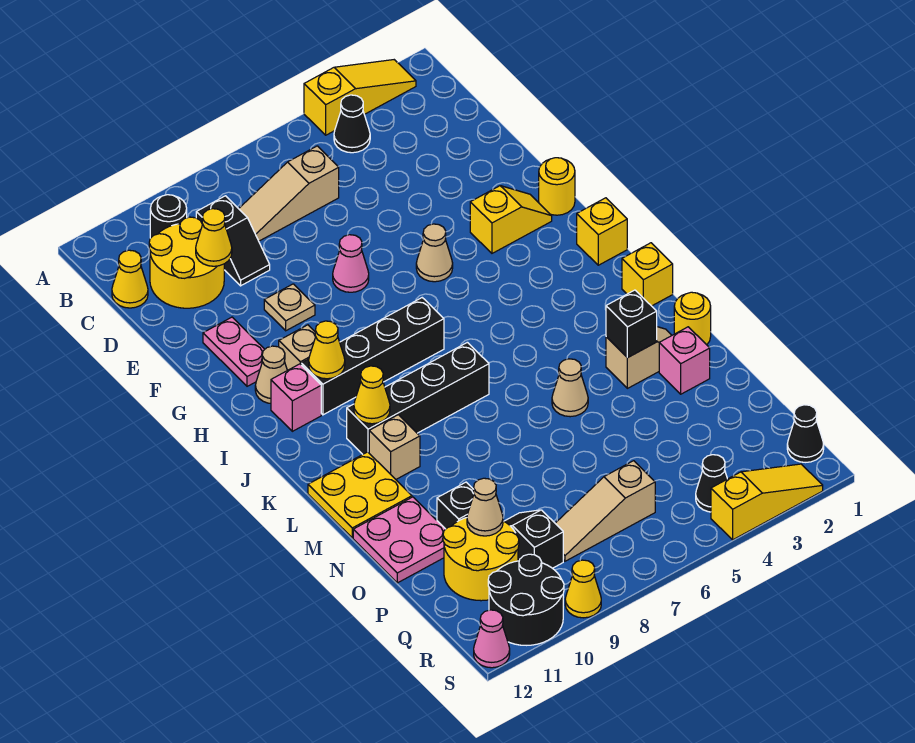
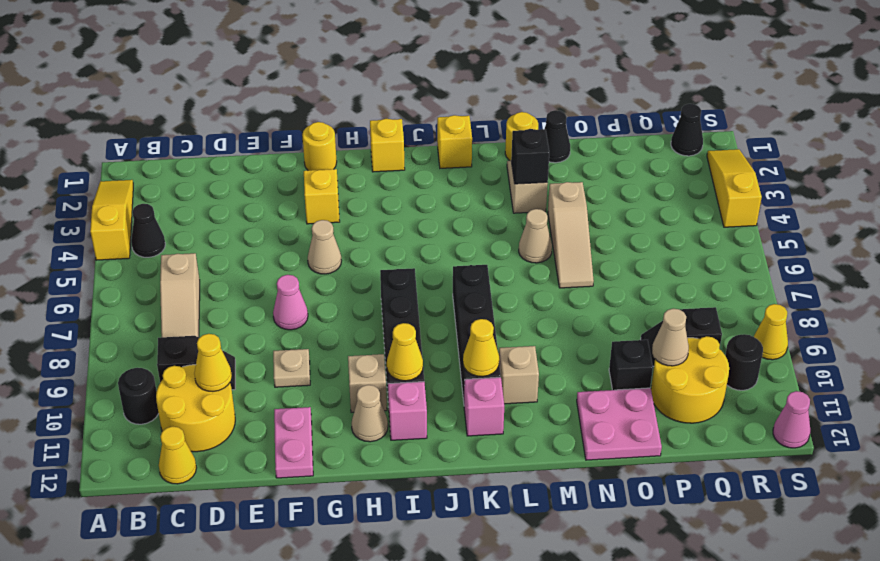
pink plate F11:G11 level 1 -> pink plate F11:F12 level 1
yellow plate L11:M12 level 1 -> none
pink brick N2 level 1 -> pink brick K11 level 1
tan slope Q6:Q8 level 1 top 6 -> tan slope N4:N6 level 1 top 4
black cone R4 level 1 -> black cone N1 level 1
black round brick R10:S11 level 1 -> black round brick R10 level 1

